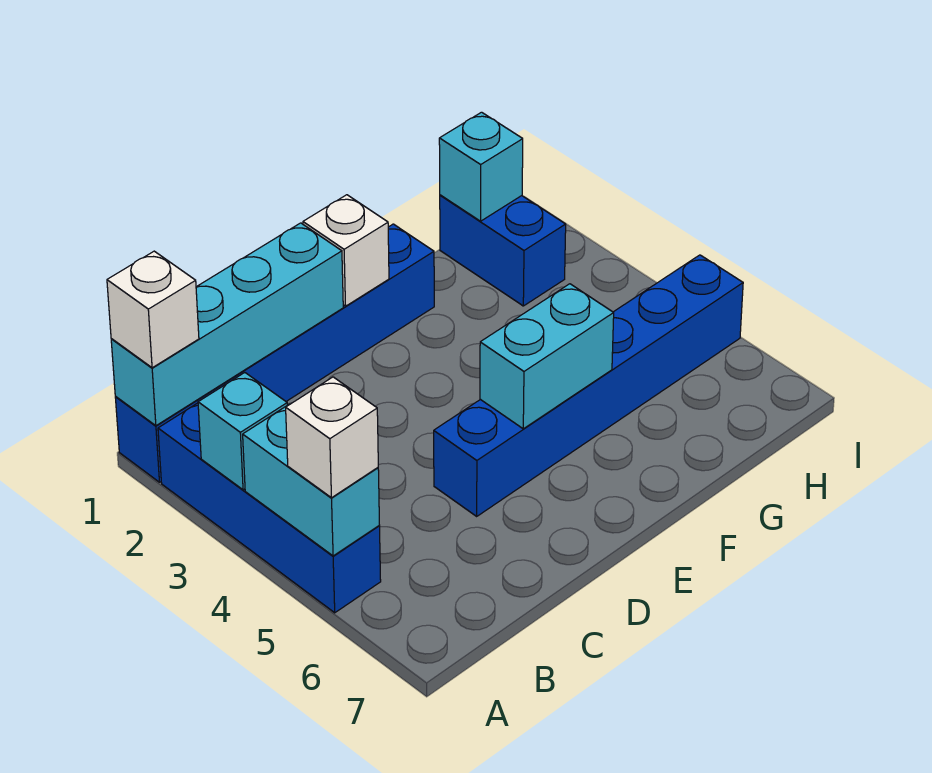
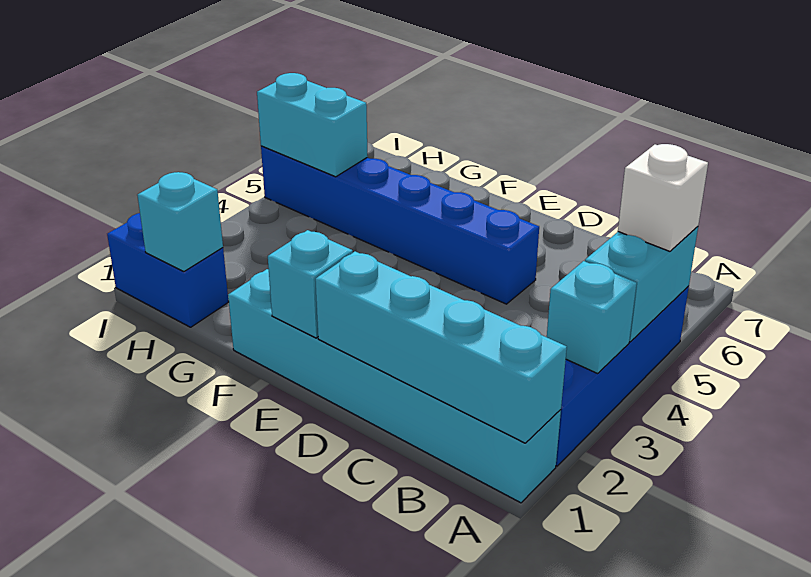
blue brick A1:F1 level 1 -> cyan brick A1:F1 level 1
white brick A1 level 3 -> none
white brick E1 level 2 -> cyan brick E1 level 2
cyan brick E5:F5 level 2 -> cyan brick H5:I5 level 2
blue brick H1:H2 level 1 -> blue brick H1:I1 level 1

